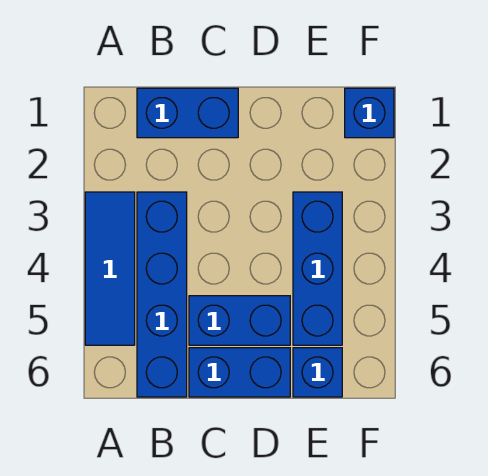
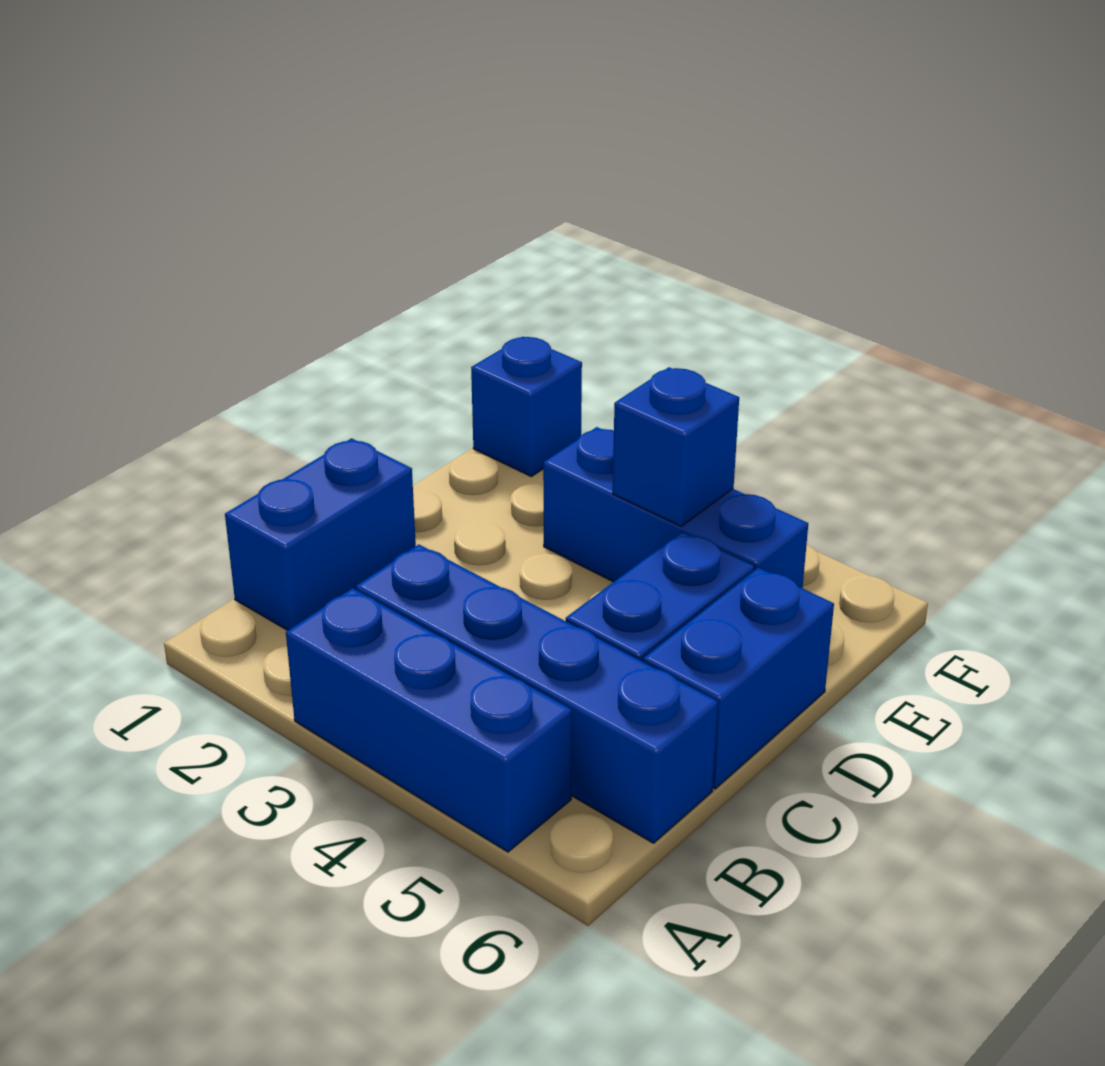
blue tile A3:A5 level 1 -> blue brick A3:A5 level 1
blue brick E6 level 1 -> blue brick E4 level 2

